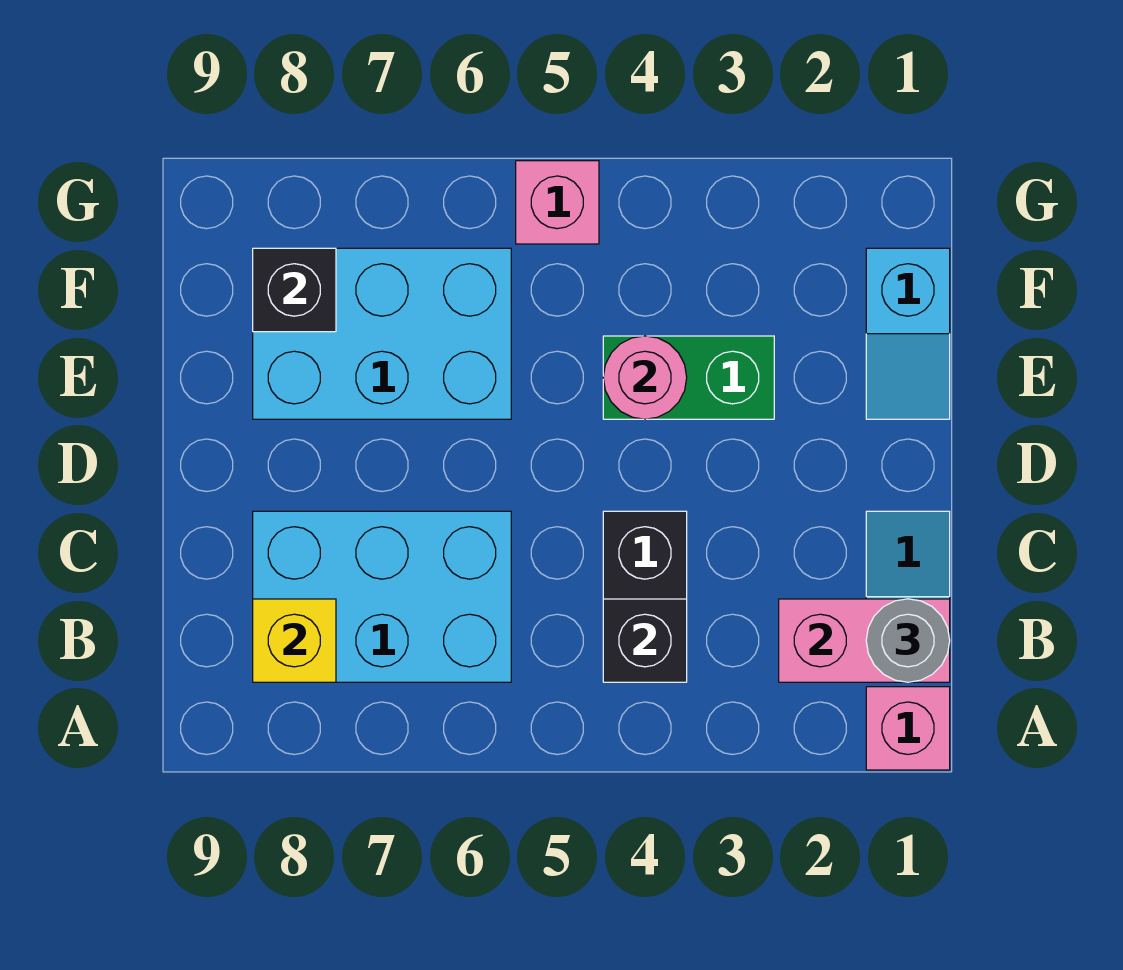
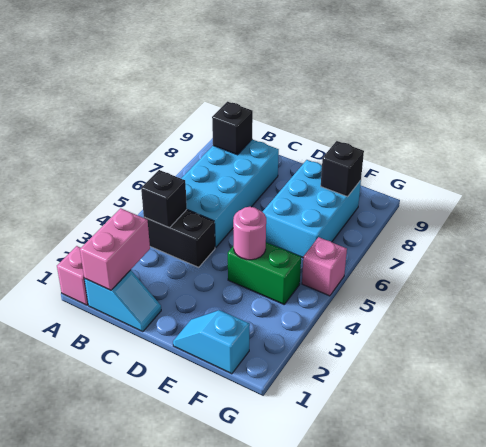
grey round brick B1 level 3 -> none
cyan brick B6:C8 level 1 -> cyan brick B5:C8 level 1
yellow brick B8 level 2 -> black brick B8 level 2
green brick E3:E4 level 1 -> green brick E4:F4 level 1

